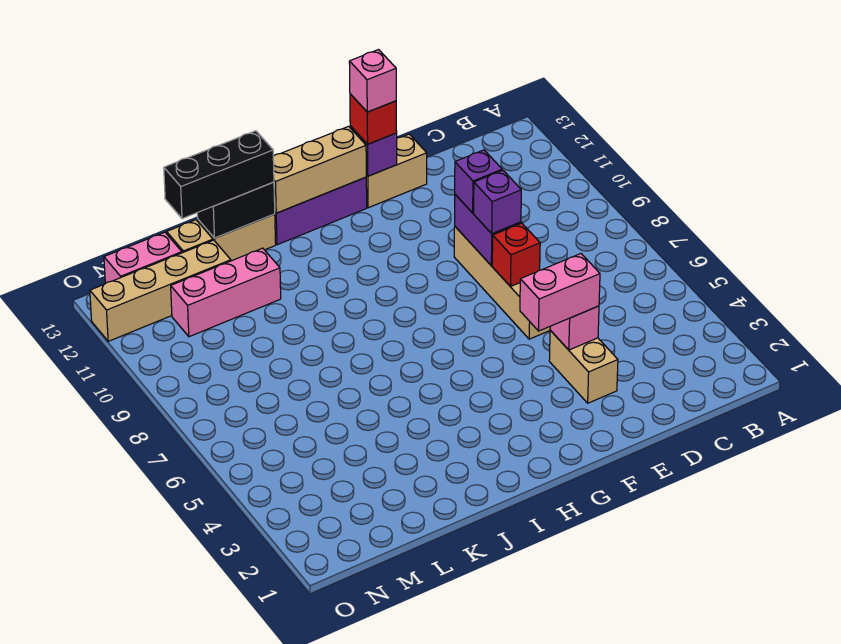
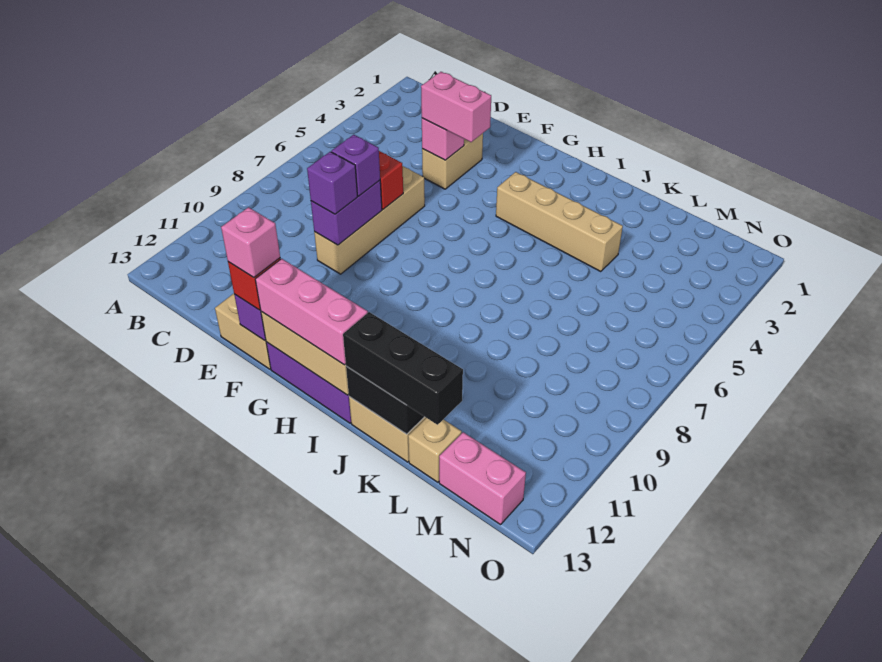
pink brick K11:M11 level 1 -> pink brick G13:I13 level 3
tan brick L12:O12 level 1 -> tan brick H4:K4 level 1

